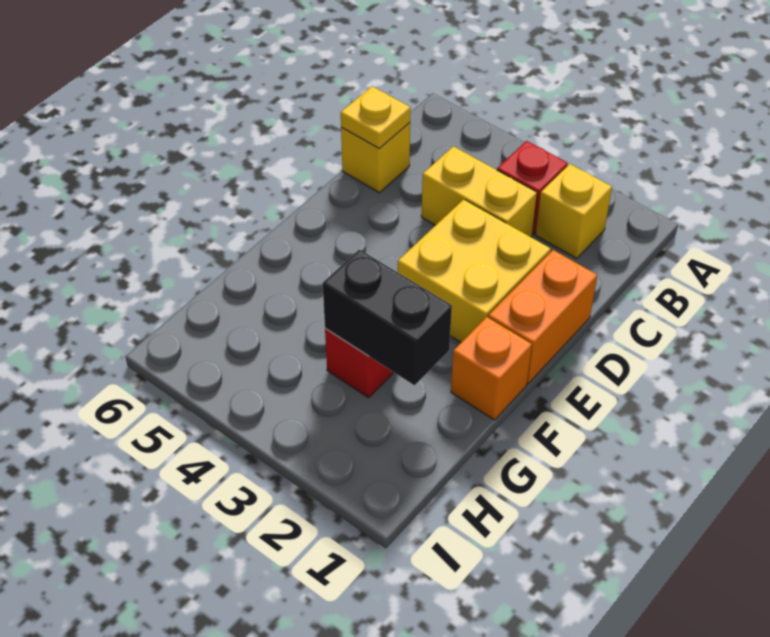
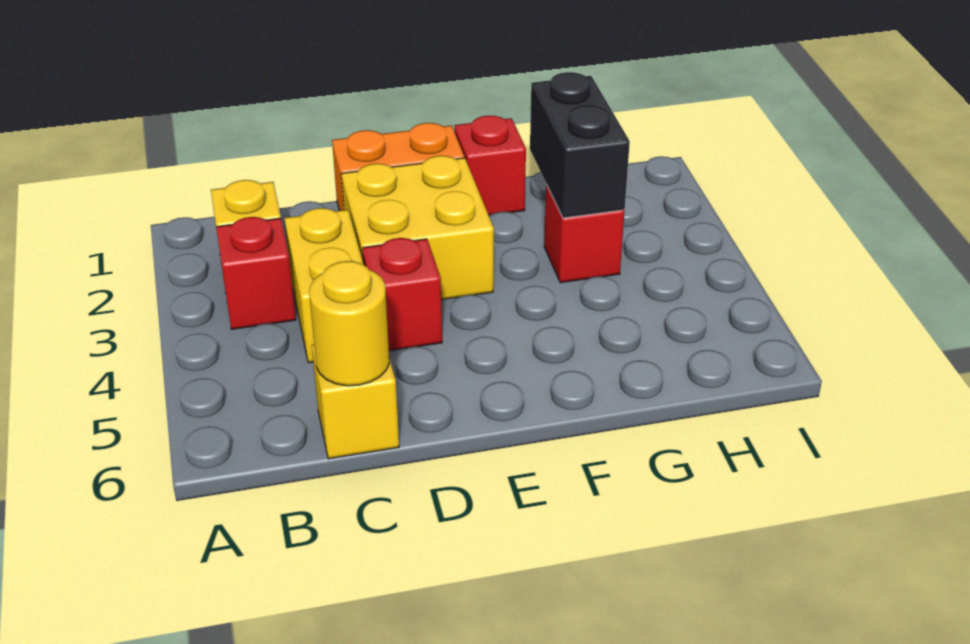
yellow plate C6 level 2 -> yellow round brick C6 level 2
none -> red brick D4 level 1
orange brick F1 level 1 -> red brick F1 level 1

